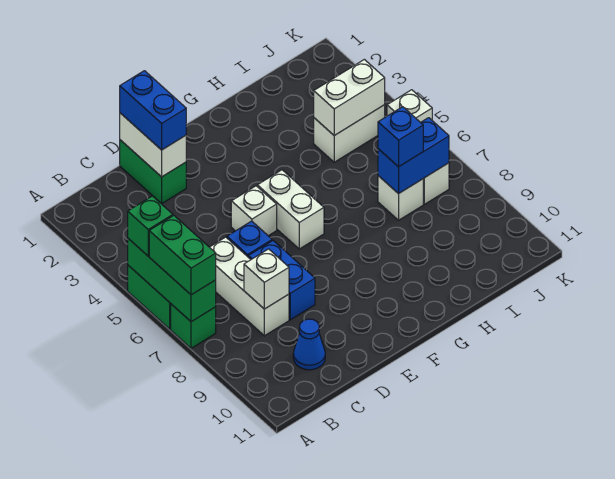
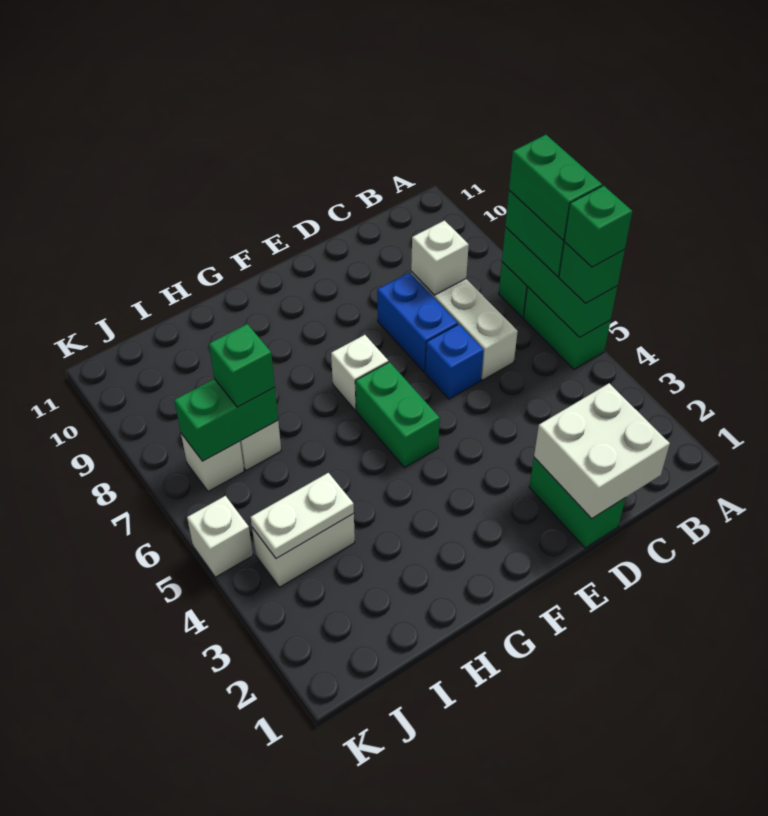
none -> green brick A5 level 4
none -> green brick A6:A7 level 4
blue cone C10 level 1 -> none
white brick D1:D2 level 2 -> white brick C1:D2 level 2
blue brick D1:D2 level 3 -> none
white brick E5 level 1 -> white brick F7 level 1
white brick F5:F6 level 1 -> green brick F5:F6 level 1
white brick I4:J4 level 2 -> white plate I4:J4 level 2
blue brick I7:J7 level 2 -> green brick I7:J7 level 2
blue brick I7 level 3 -> green brick I7 level 3

